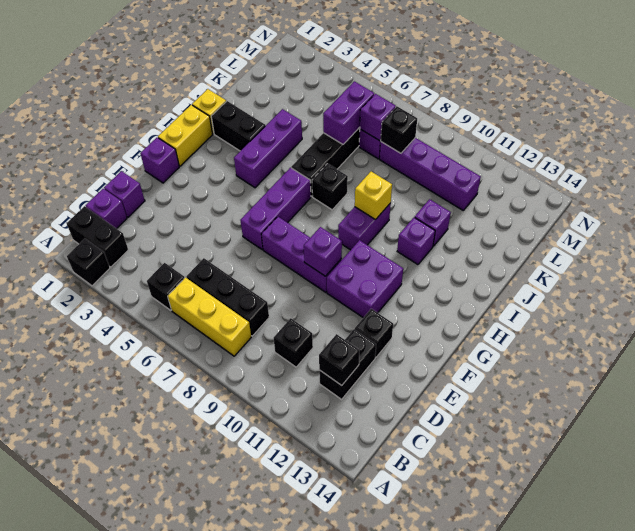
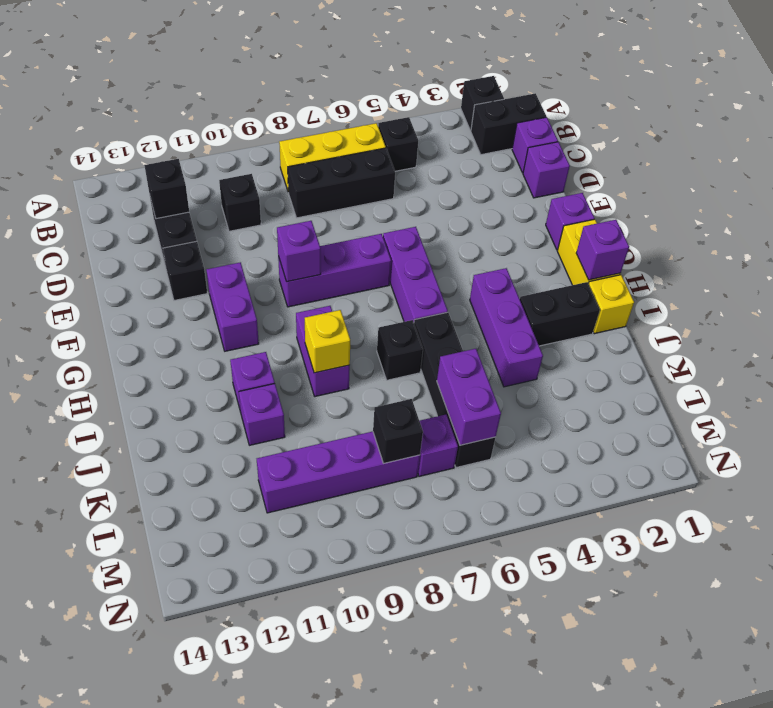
purple brick F10:G11 level 1 -> purple brick F11:G11 level 1
purple brick L7 level 2 -> purple brick H1 level 2

